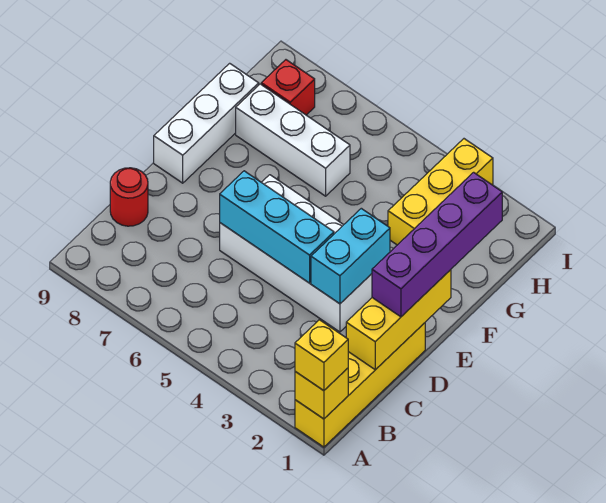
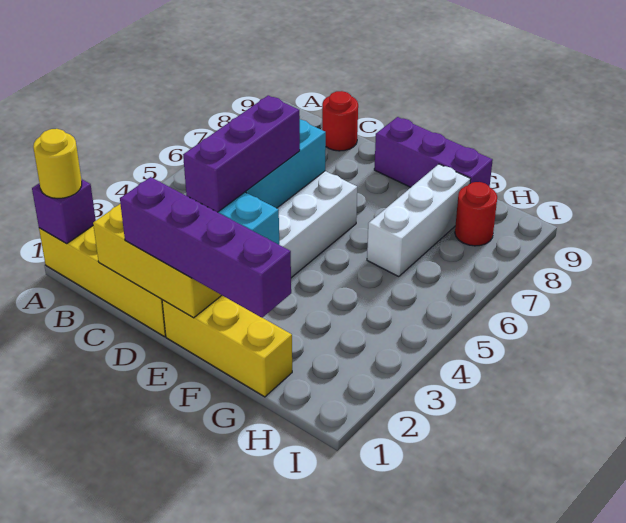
yellow brick A1 level 2 -> purple brick A1 level 2
yellow brick A1 level 3 -> yellow round brick A1 level 3
none -> purple brick D3:D5 level 3
white brick E9:G9 level 1 -> purple brick E9:G9 level 1
yellow brick G3:I3 level 1 -> yellow brick E1:G1 level 1
red brick H8 level 1 -> red round brick H8 level 1

